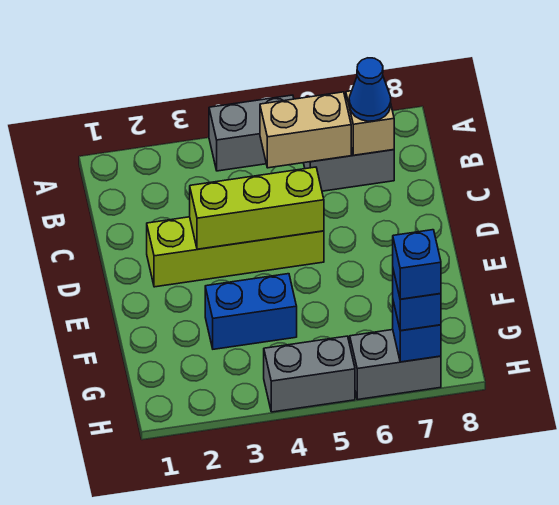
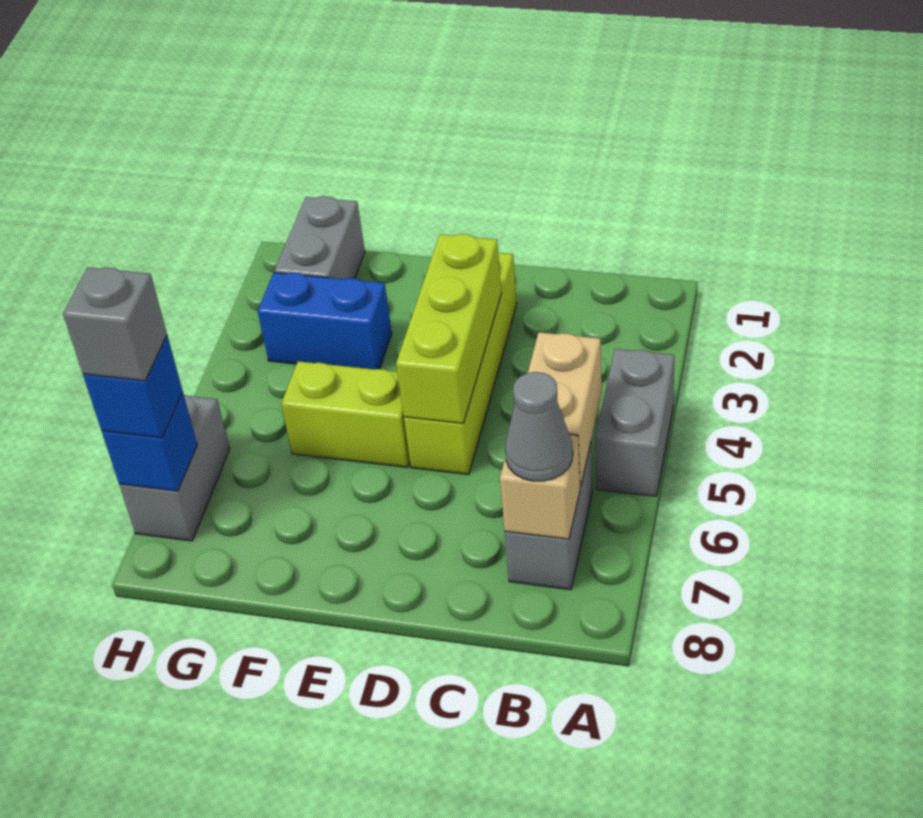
blue cone B7 level 3 -> grey cone B7 level 3
none -> lime brick E5:F5 level 1
blue brick F3:F4 level 1 -> blue brick F3:G3 level 1
grey brick H4:H5 level 1 -> grey brick G1:G2 level 1
blue brick H7 level 4 -> grey brick H7 level 4

